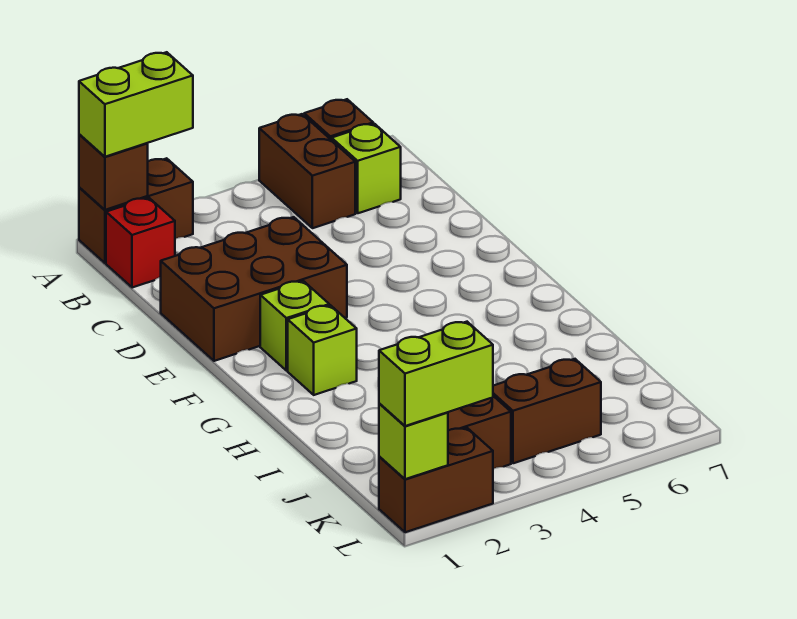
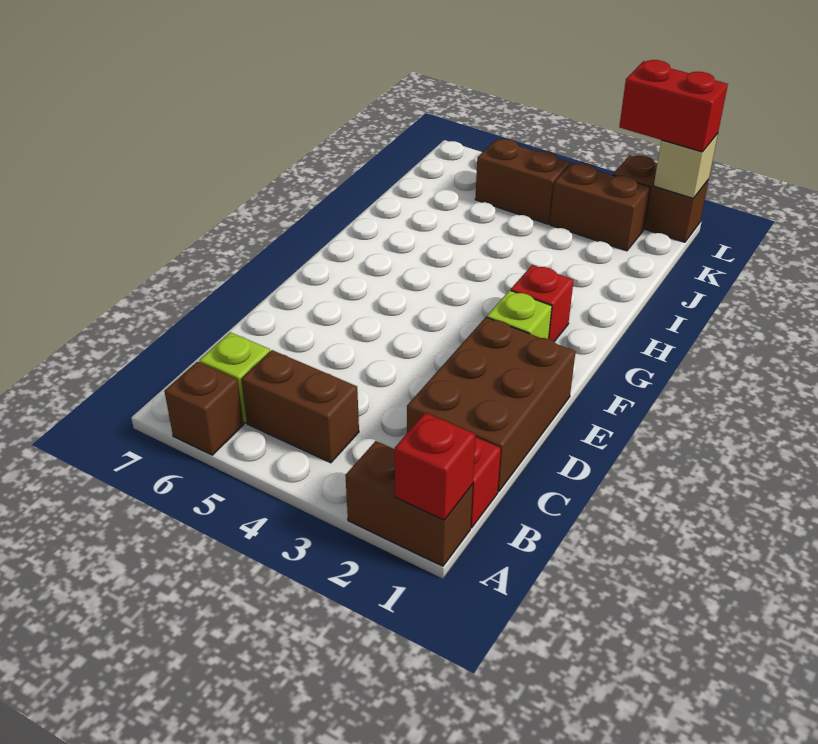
brown brick A1 level 2 -> red brick A1 level 2
lime brick A1:A2 level 3 -> none
brown brick A5:B5 level 1 -> brown brick B4:B5 level 1
brown brick D1:E3 level 1 -> brown brick C1:E2 level 1
lime brick G2 level 1 -> red brick G2 level 1
lime brick L1 level 2 -> tan brick L1 level 2
lime brick L1:L2 level 3 -> red brick L1:L2 level 3

